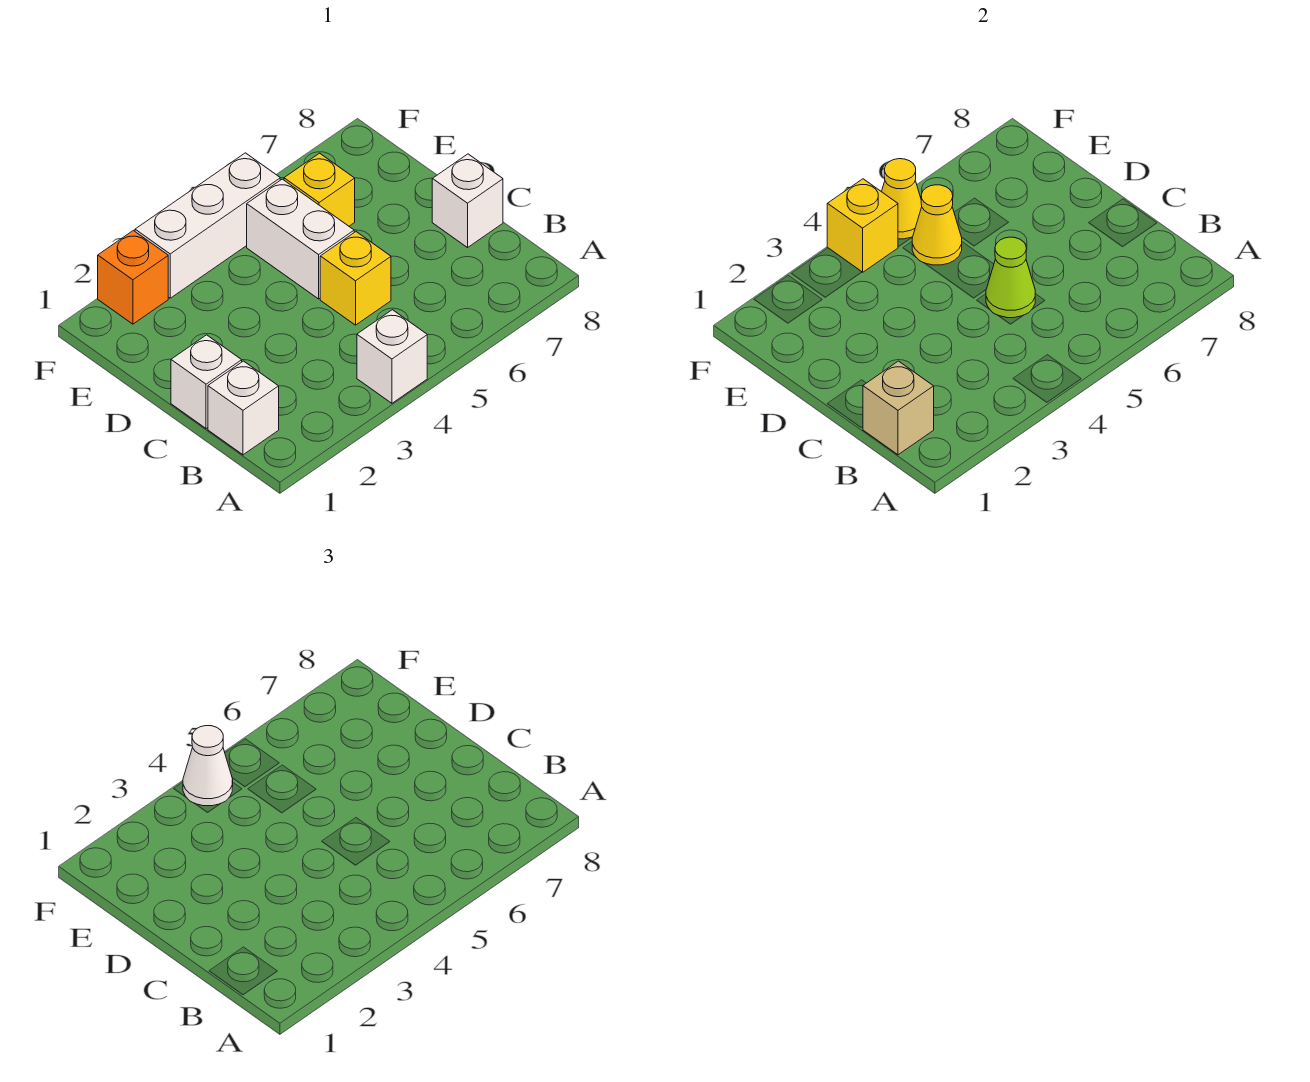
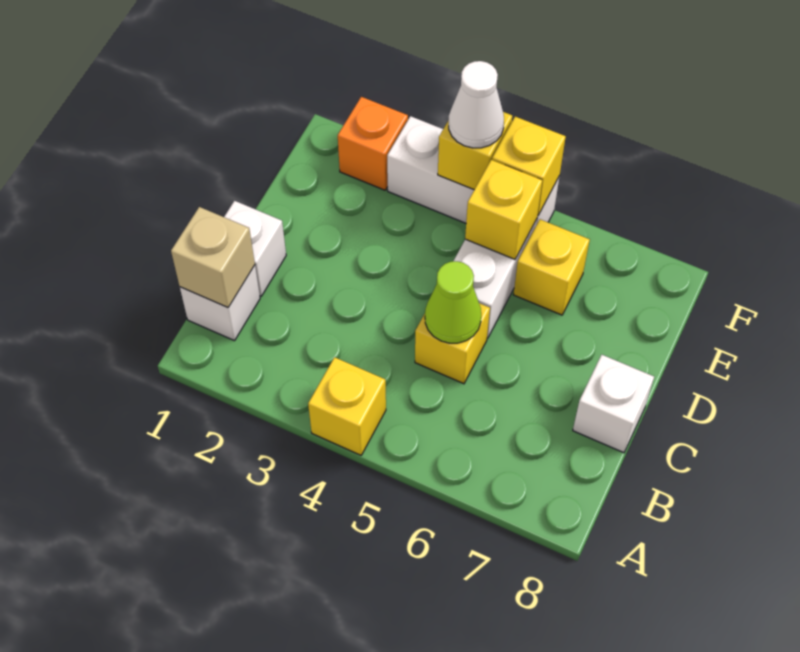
white brick A4 level 1 -> yellow brick A4 level 1
yellow cone E5 level 2 -> yellow brick E5 level 2
yellow cone F5 level 2 -> yellow brick F5 level 2

